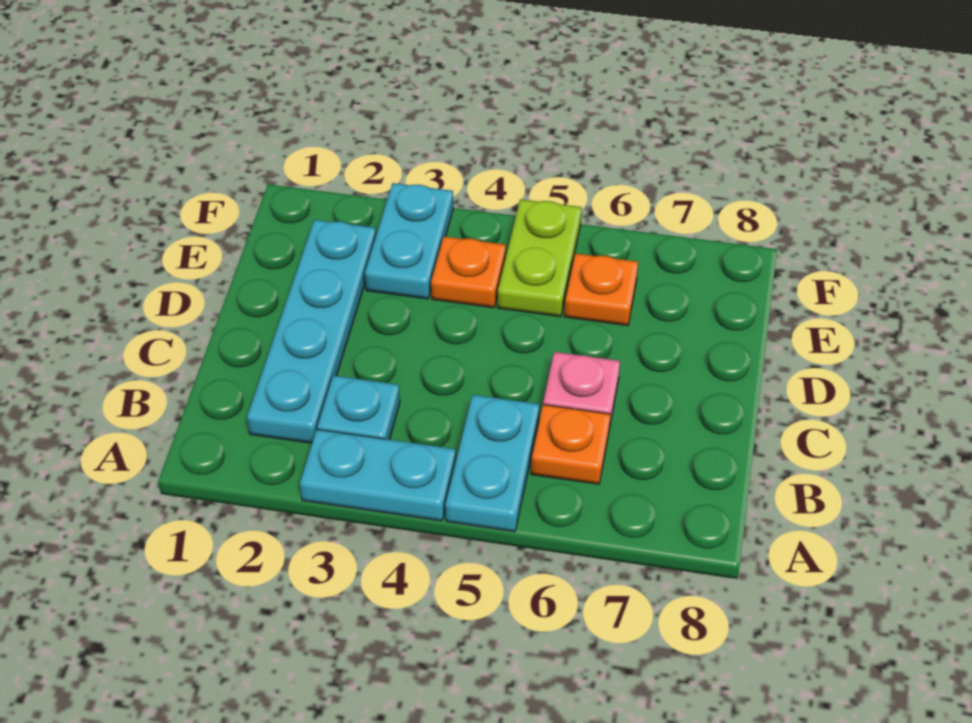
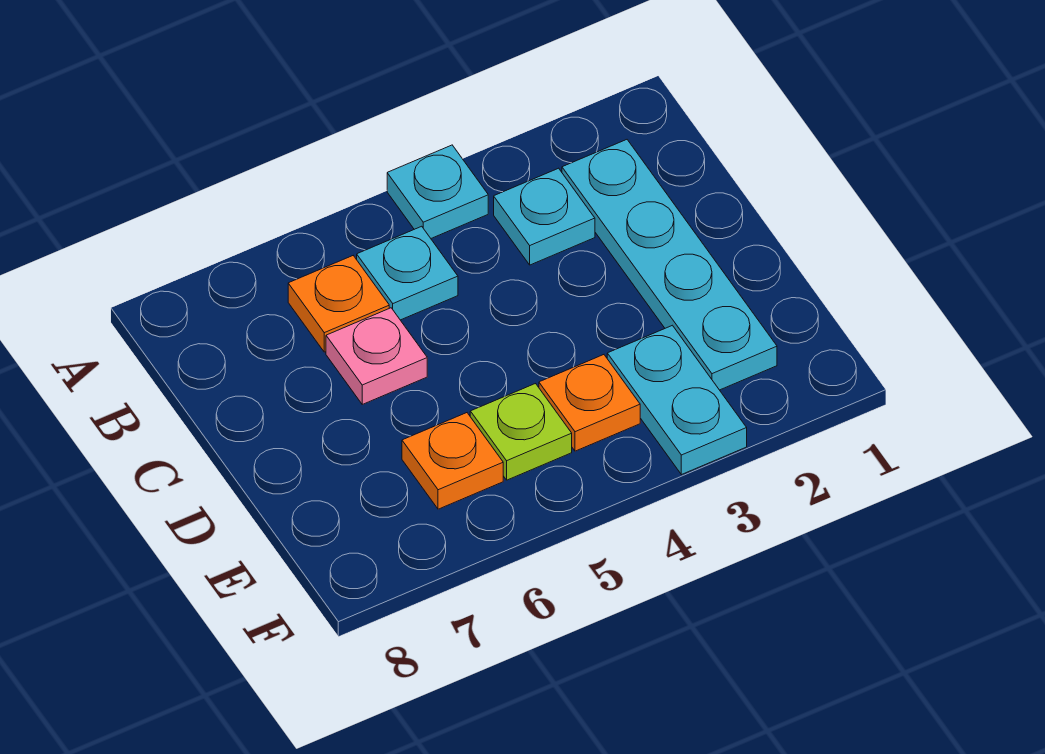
cyan plate A3:A4 level 1 -> cyan plate A4 level 1
cyan plate A5:B5 level 1 -> cyan plate B5 level 1
lime plate E5:F5 level 1 -> lime plate E5 level 1

